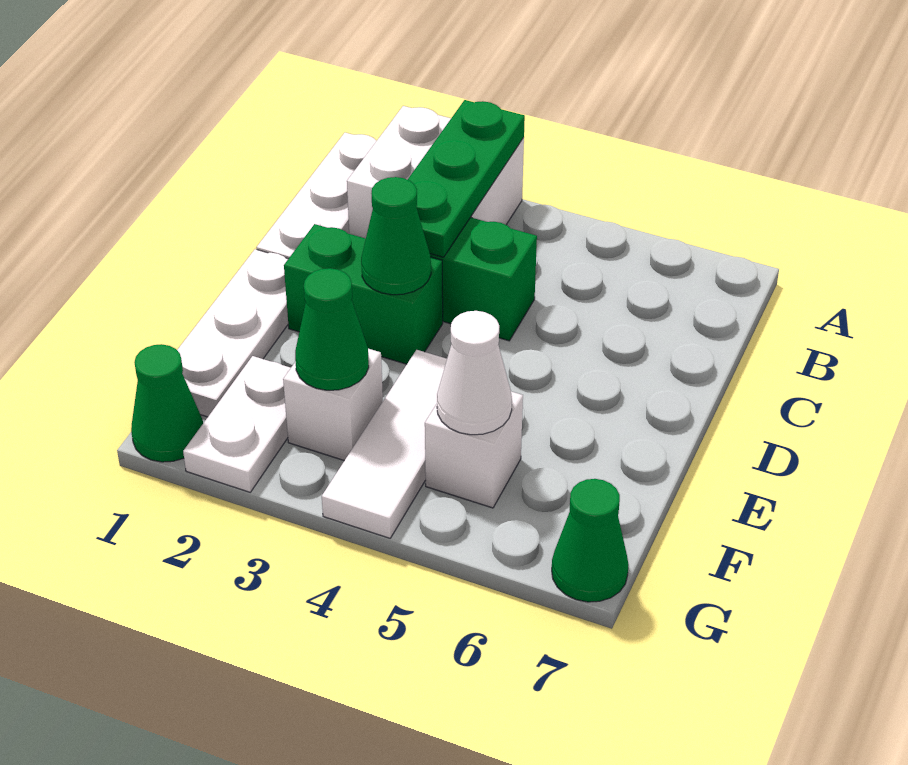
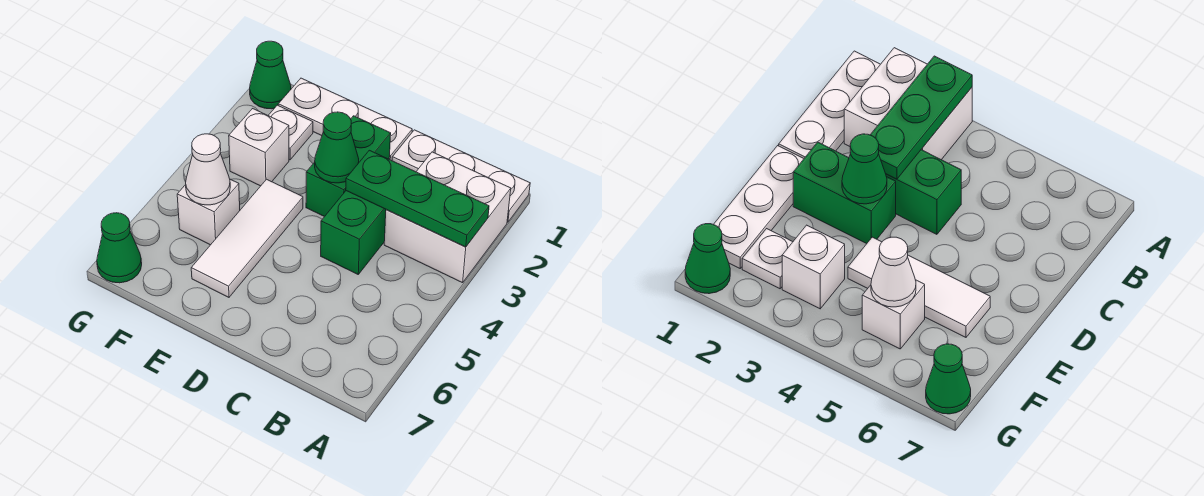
white tile E4:G4 level 1 -> white tile E4:E6 level 1
white plate F2:G2 level 1 -> white plate F2 level 1
green cone F3 level 2 -> none

